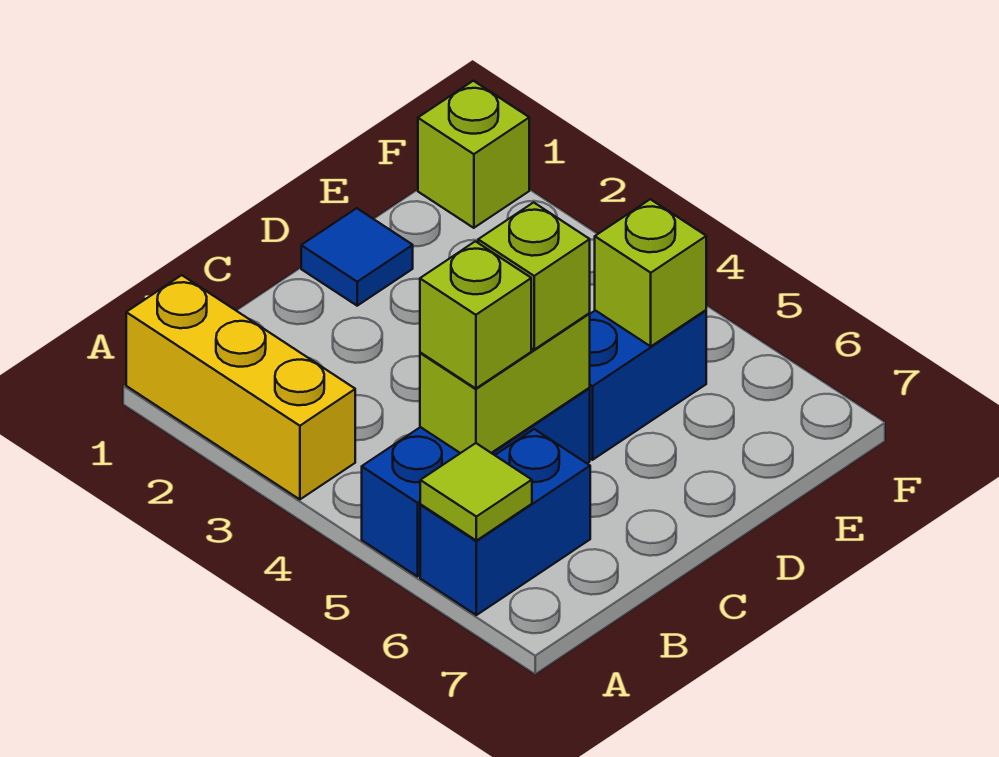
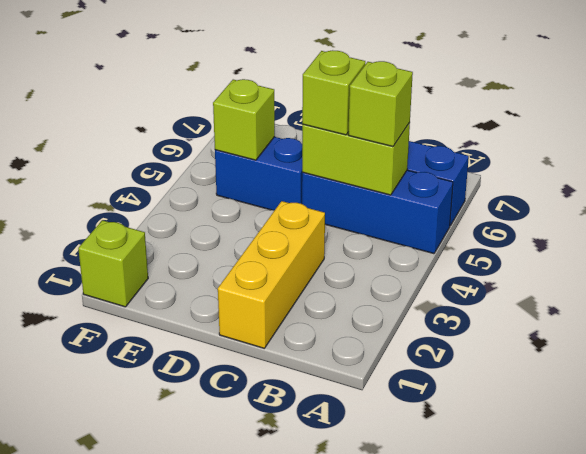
yellow brick A1:A3 level 1 -> yellow brick C1:C3 level 1
lime tile A6 level 2 -> none
blue tile D1 level 1 -> none

